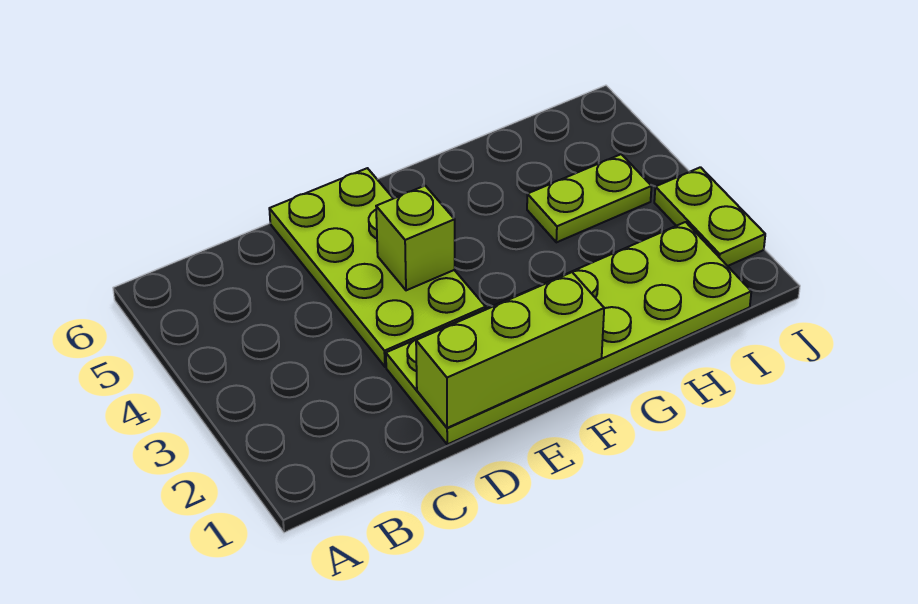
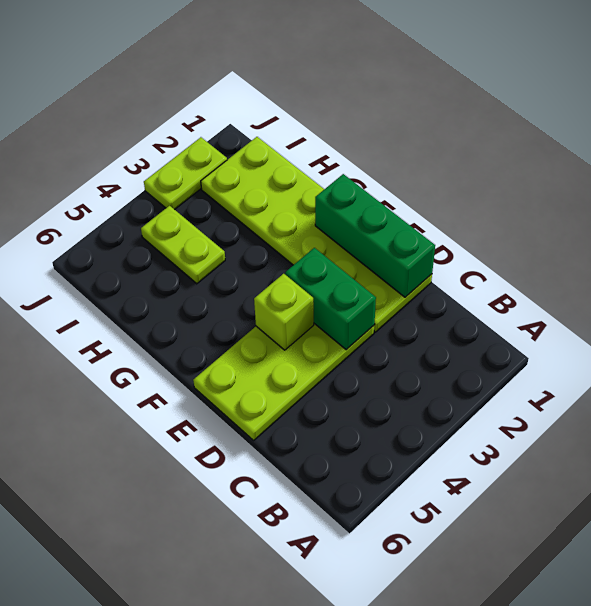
lime brick D1:F1 level 2 -> green brick D1:F1 level 2
none -> green brick D3:E3 level 2

